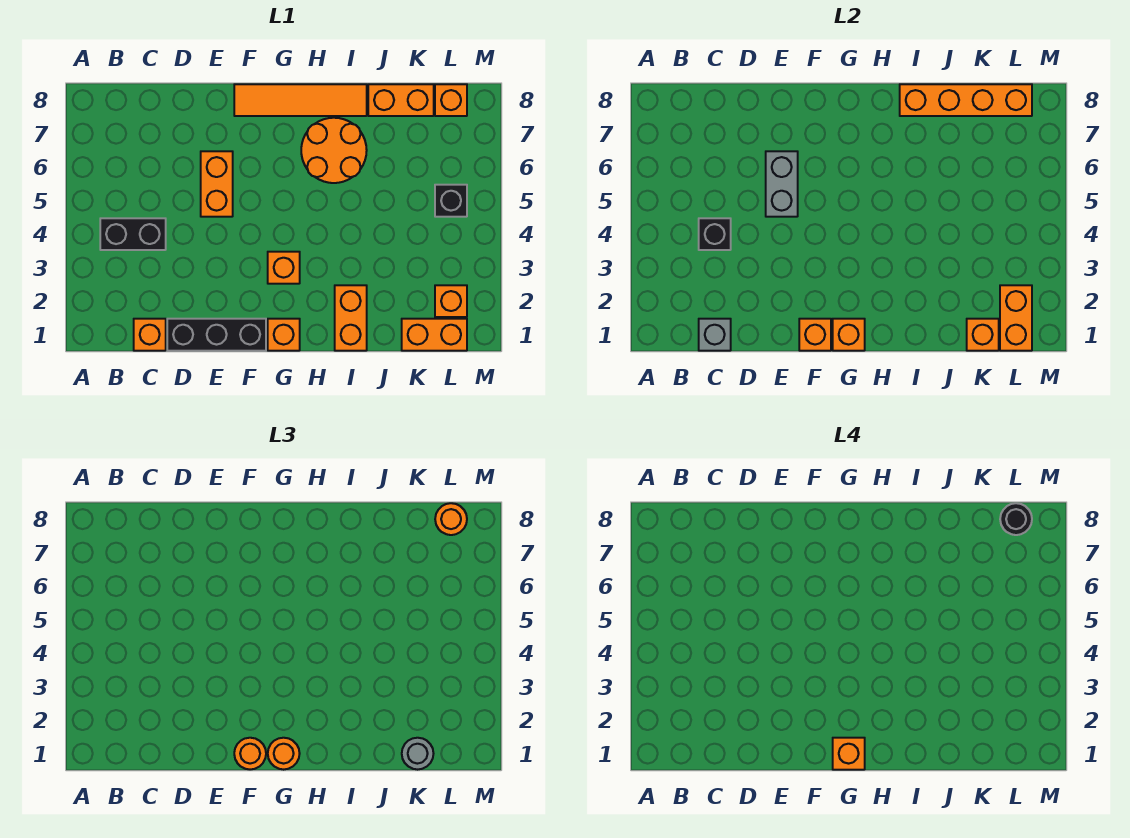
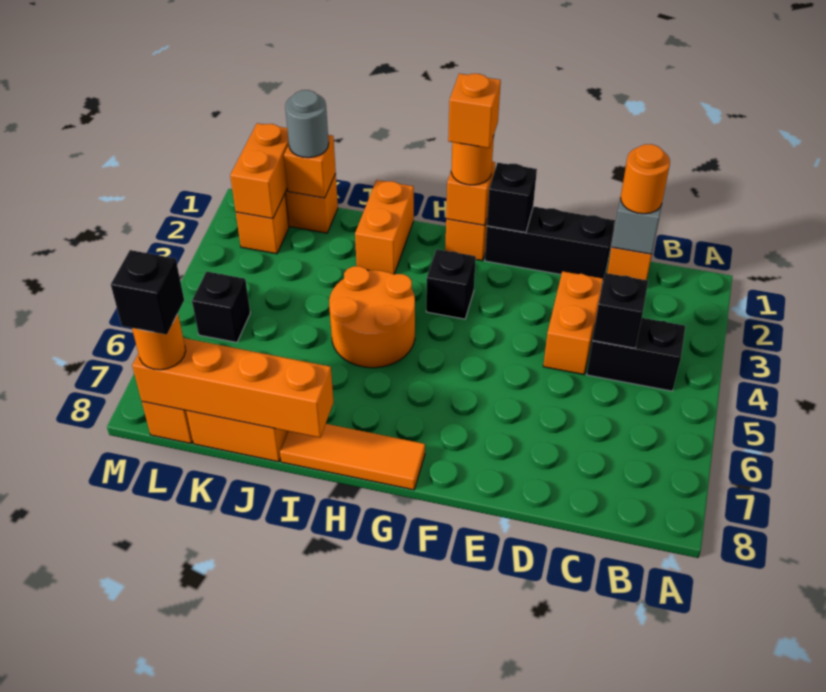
orange brick E5:E6 level 1 -> orange brick D3:D4 level 1
grey brick E5:E6 level 2 -> none
orange brick F1 level 2 -> black brick F1 level 2
orange round brick F1 level 3 -> orange round brick C1 level 3
orange tile F8:I8 level 1 -> orange tile G8:I8 level 1
orange brick G3 level 1 -> black brick G3 level 1
orange round brick H6:I7 level 1 -> orange round brick H4:I5 level 1
black round brick L8 level 4 -> black brick L8 level 4

